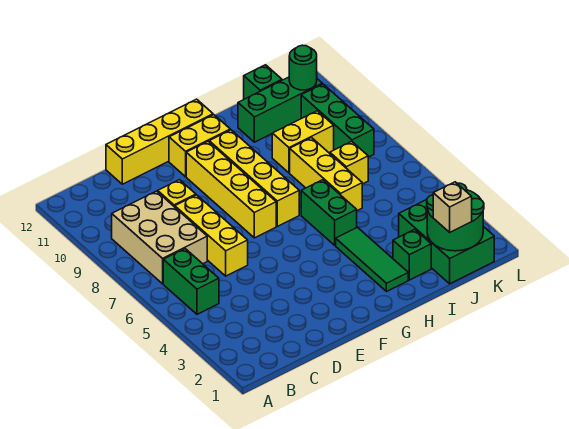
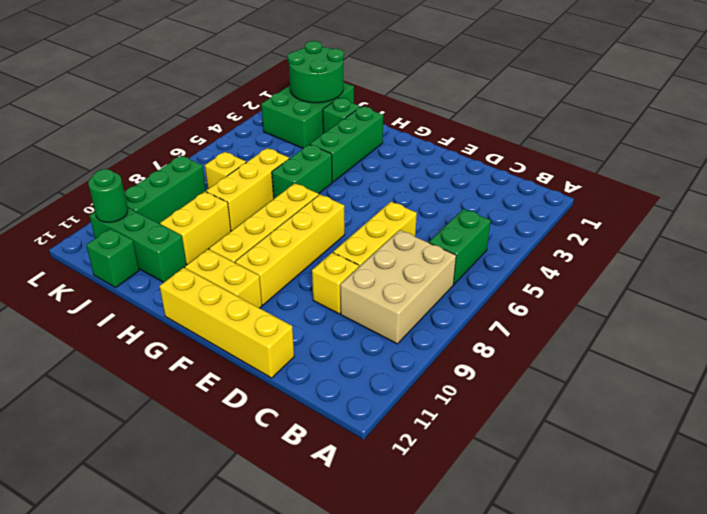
green tile H2:H4 level 1 -> green brick H2:H4 level 1
yellow brick I9:J9 level 1 -> yellow brick I9:I10 level 1
tan brick J1 level 3 -> none

